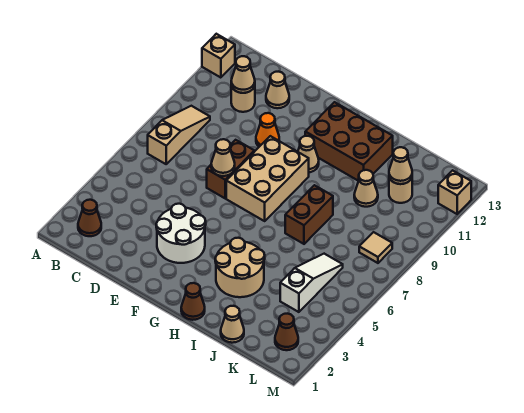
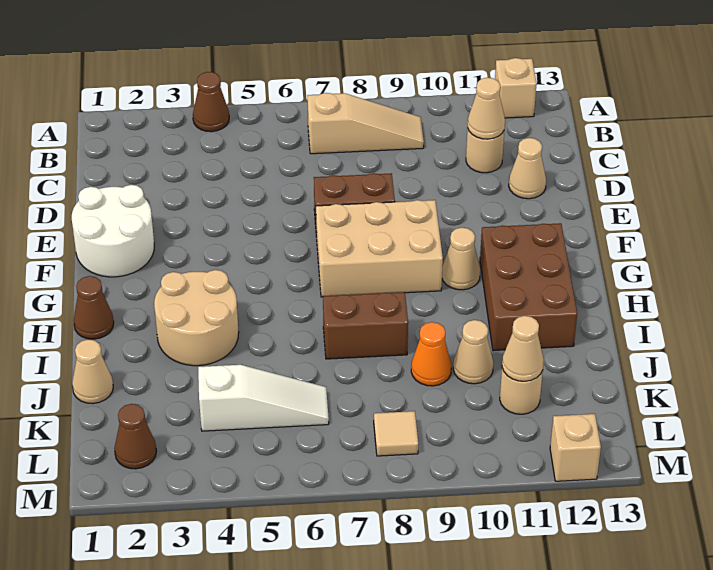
brown cone B2 level 1 -> brown cone A4 level 1
white round brick E3:F4 level 1 -> white round brick E1:F2 level 1
tan cone E7 level 2 -> none
orange cone E10 level 1 -> orange cone J9 level 1

